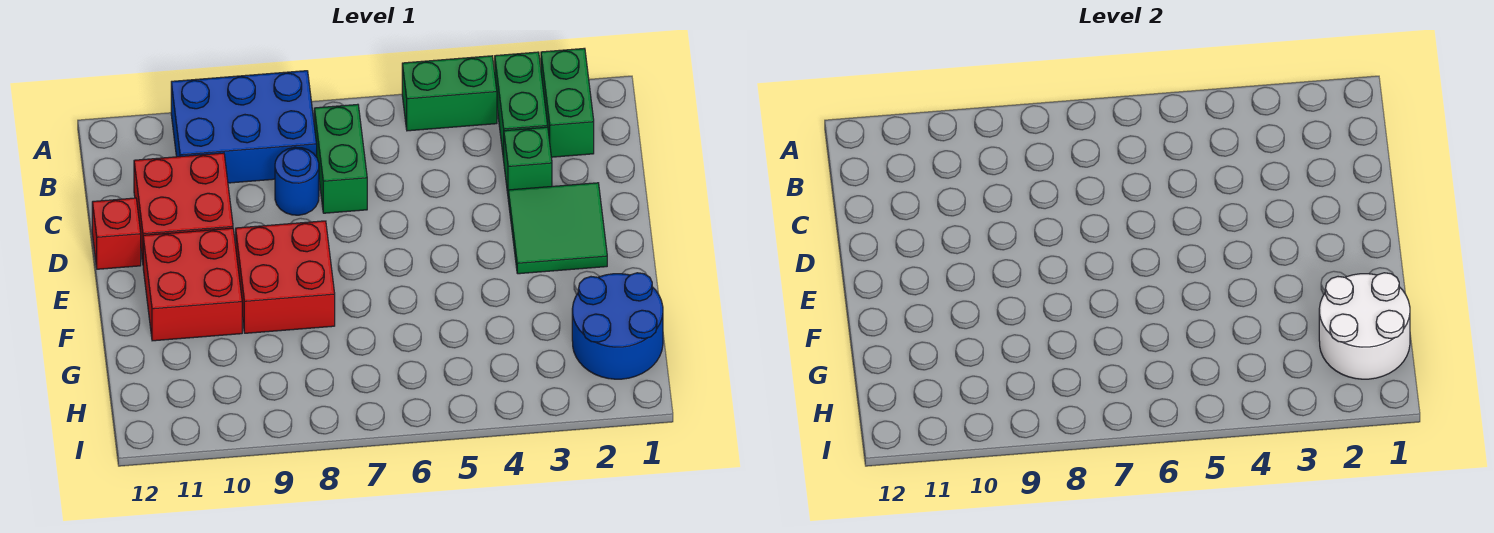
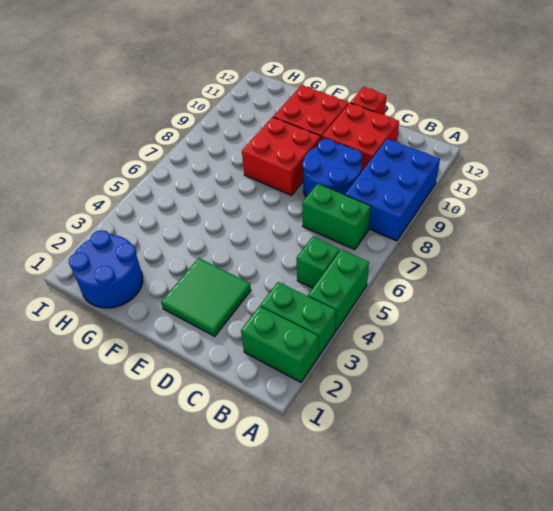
green brick C3 level 1 -> green brick B5 level 1
blue round brick C8 level 1 -> blue round brick C8:D9 level 1
white round brick G1:H2 level 2 -> none

